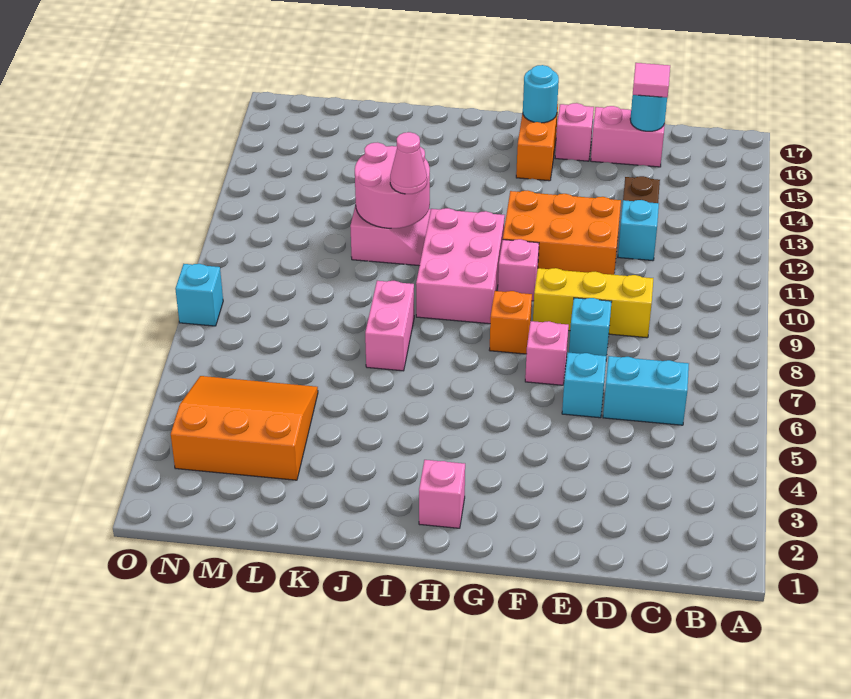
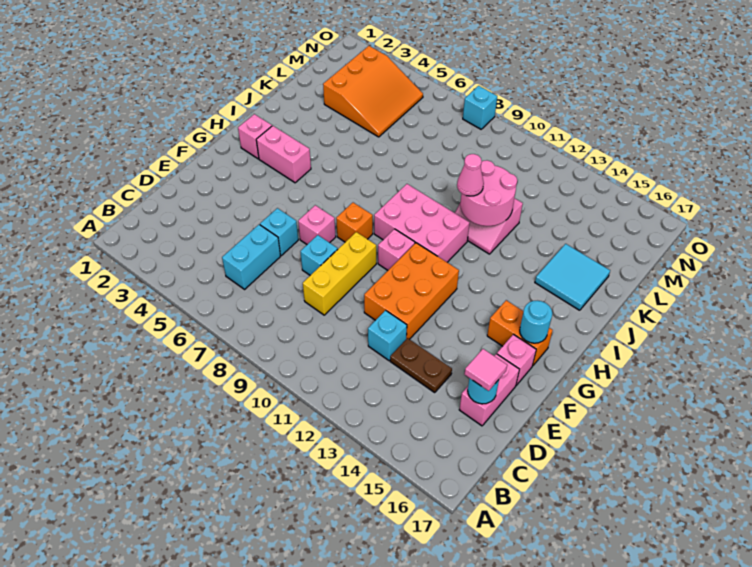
pink brick J7:J8 level 1 -> pink brick H3:H4 level 1
none -> cyan tile J15:K16 level 1

